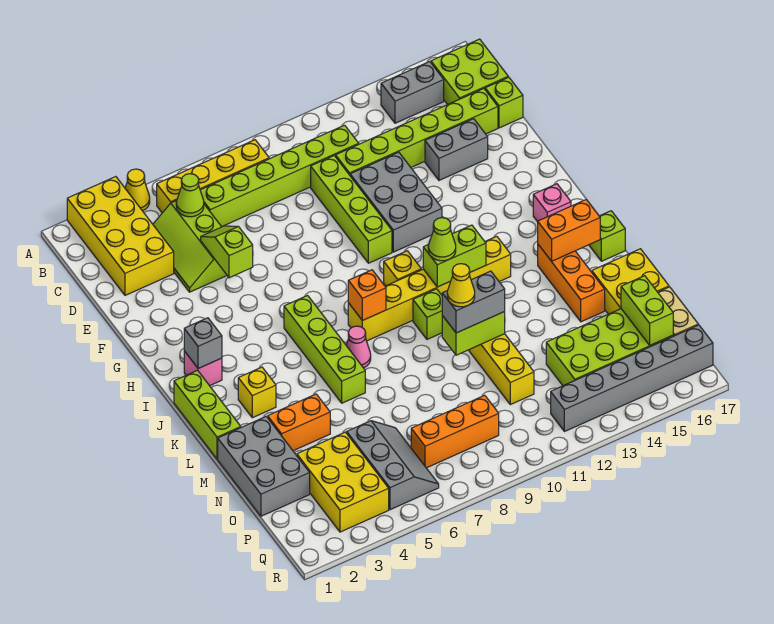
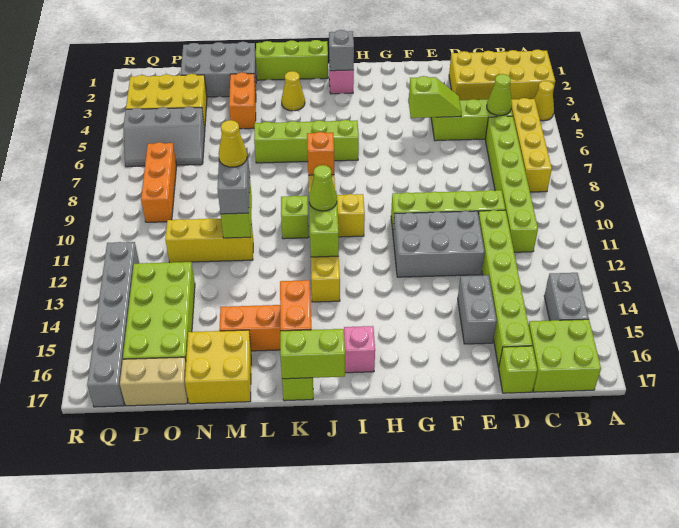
yellow brick K3 level 1 -> yellow cone K3 level 1
pink cone K7 level 1 -> none
lime brick O16:P16 level 2 -> lime brick J17:K17 level 2

